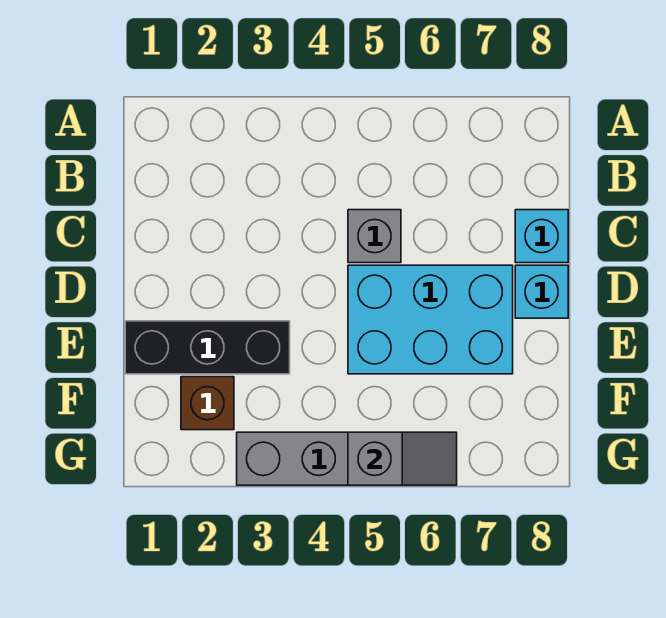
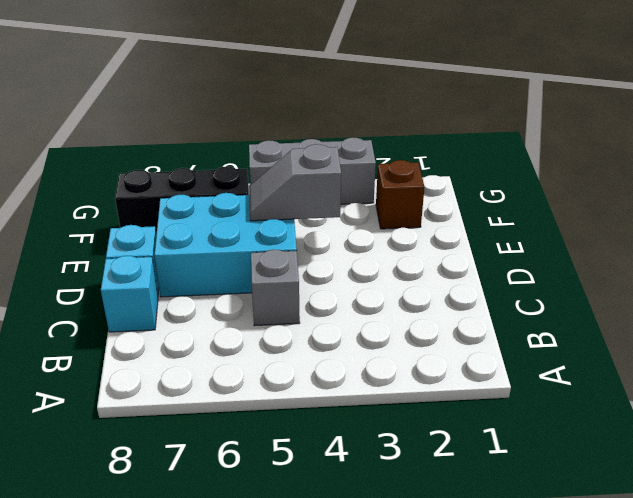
black brick E1:E3 level 1 -> black brick F6:F8 level 1
grey slope G5:G6 level 2 top 5 -> grey slope E4:E5 level 2 top 4

